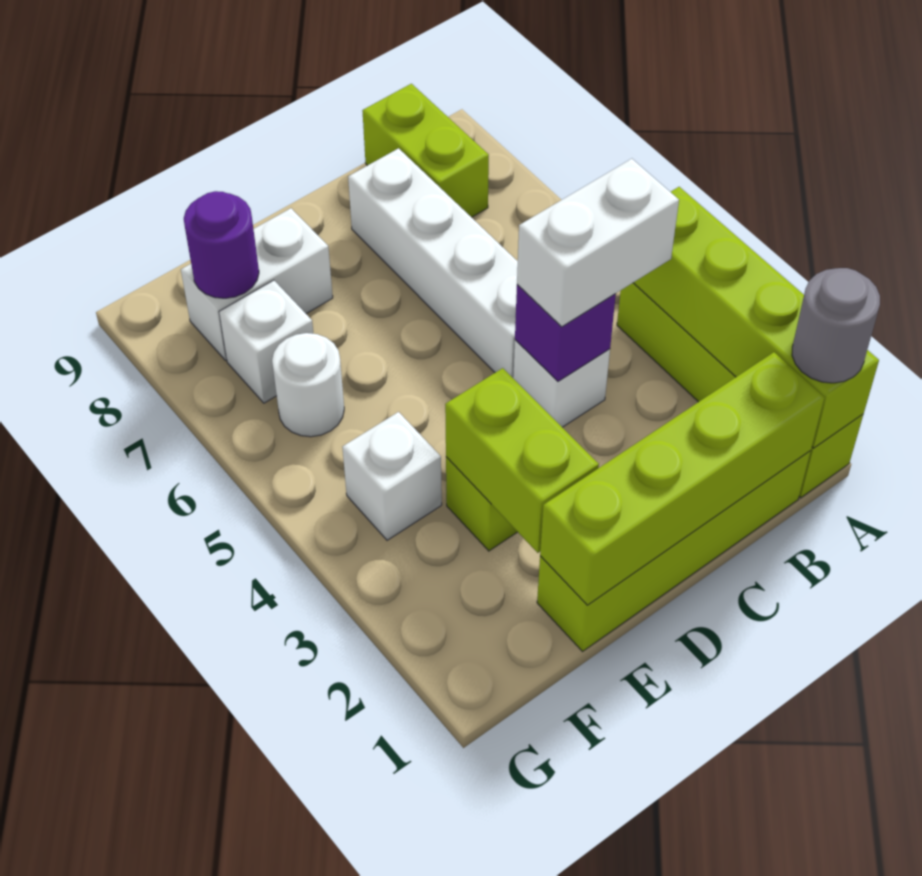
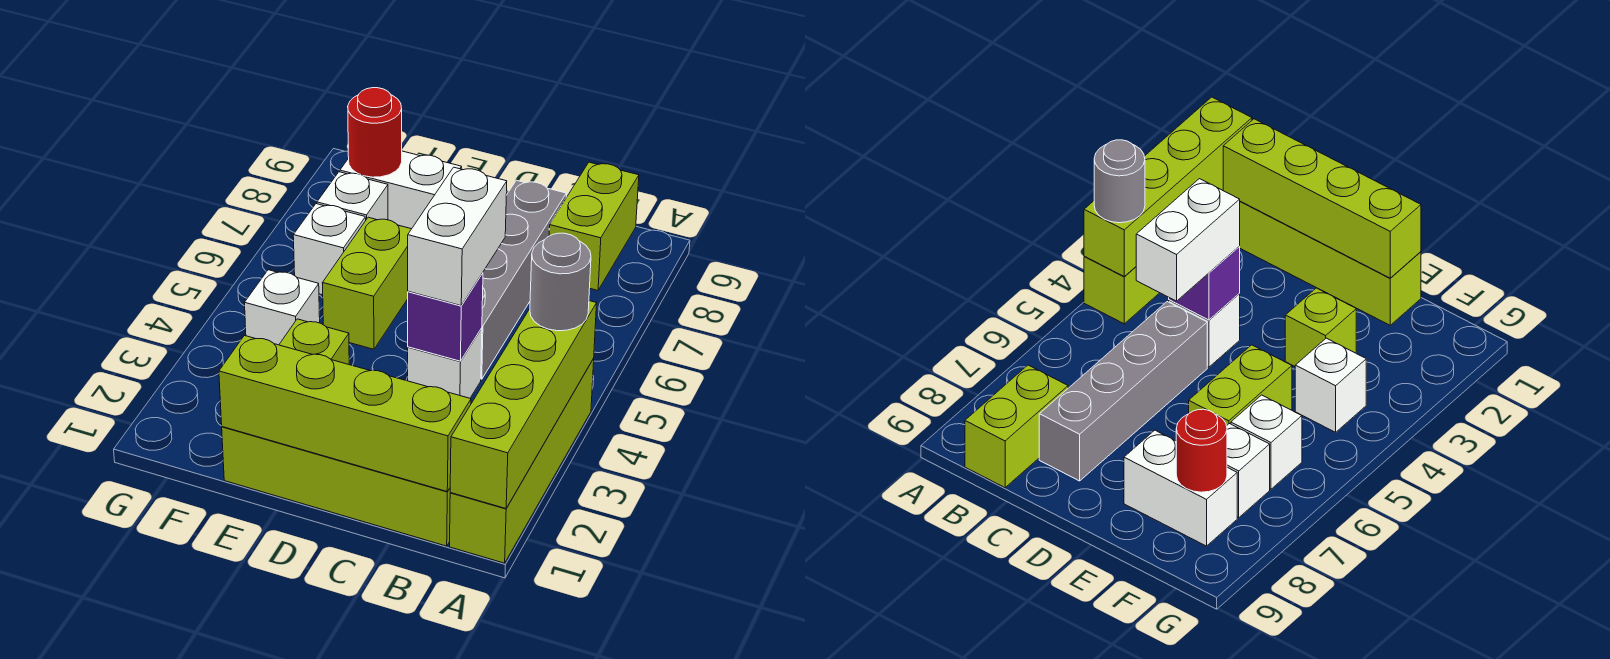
grey round brick A1 level 3 -> grey round brick A4 level 3
white brick B4:C4 level 3 -> white brick C4:C5 level 3
white brick C5:C8 level 1 -> grey brick C5:C8 level 1
lime brick E2:E3 level 2 -> lime brick E5:E6 level 1
white round brick F6 level 1 -> white brick F6 level 1
purple round brick F8 level 2 -> red round brick F8 level 2

